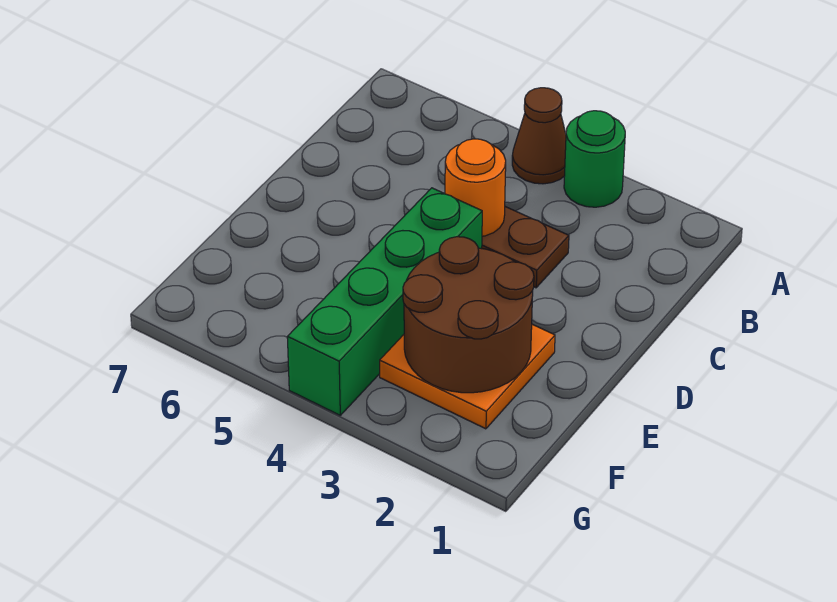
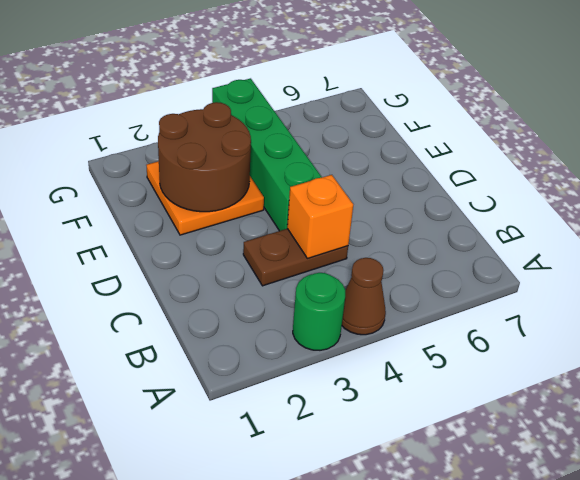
orange round brick C4 level 2 -> orange brick C4 level 2

